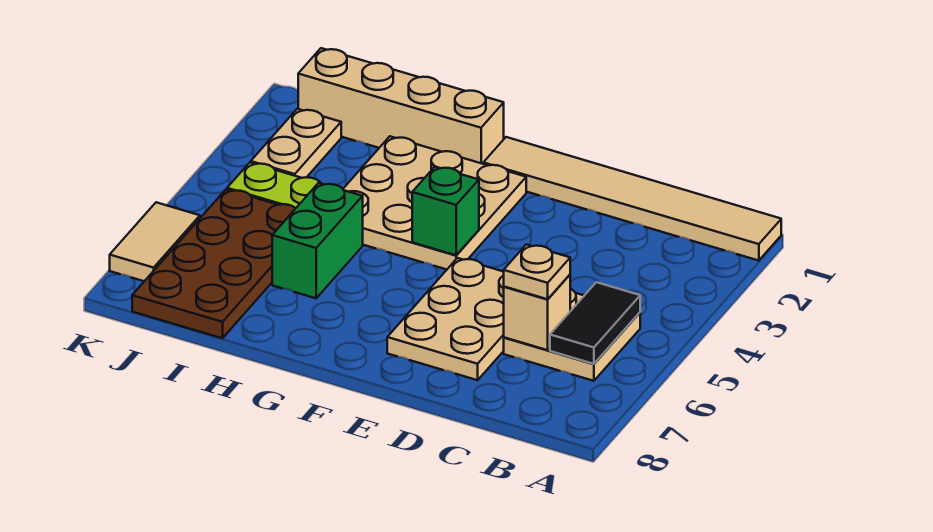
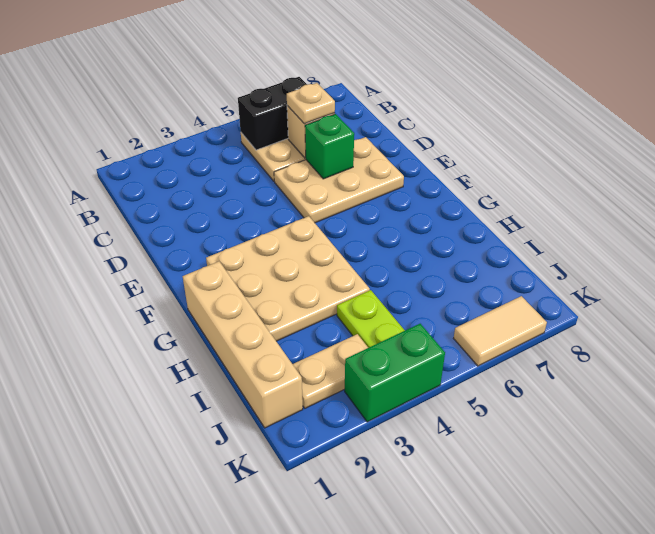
tan tile A1:F1 level 1 -> none
black tile B5:B6 level 2 -> black brick B5:B6 level 2
green brick F4 level 2 -> green brick D6 level 2
green brick H5:H6 level 1 -> green brick K3:K4 level 1
brown plate I5:J8 level 1 -> none

